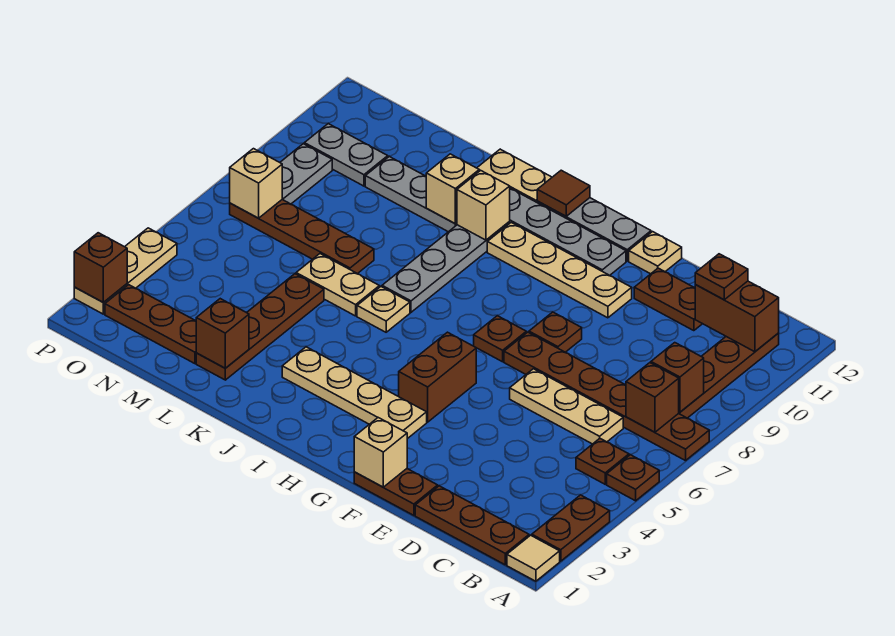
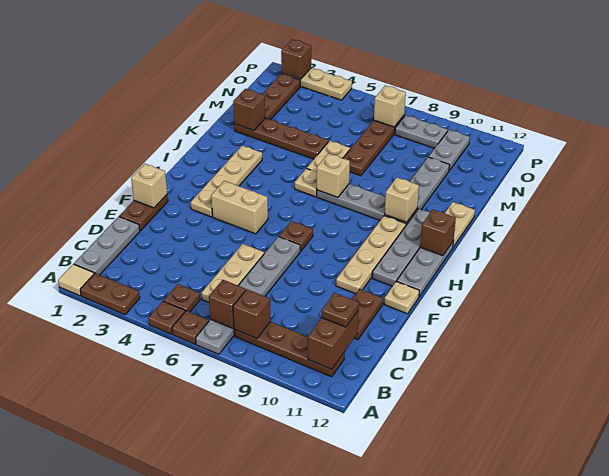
brown plate A7:F7 level 1 -> grey plate A7:F7 level 1
brown plate B1:D1 level 1 -> grey plate B1:D1 level 1
brown plate F8 level 1 -> brown plate A6 level 1
brown brick G4:G5 level 1 -> tan brick G4:G5 level 1
brown tile I12 level 2 -> brown brick I12 level 2
tan brick K10 level 2 -> tan brick J7 level 2

